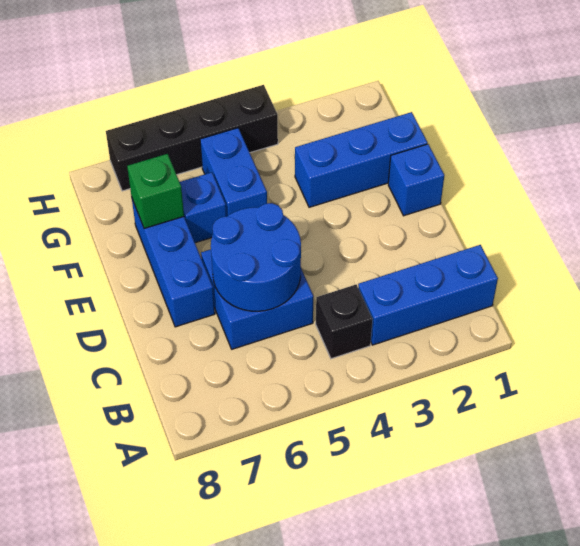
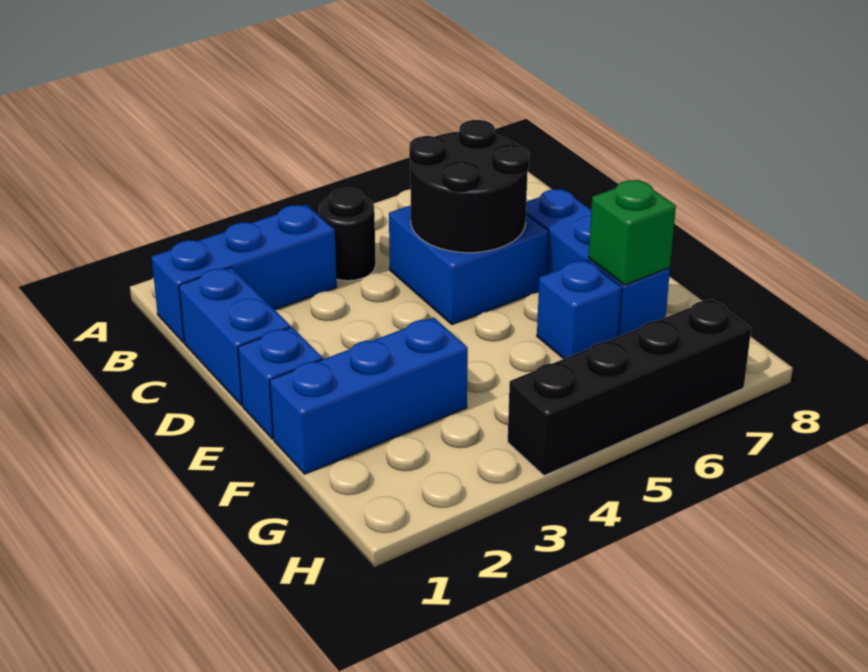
black brick B4 level 1 -> black round brick B4 level 1
blue round brick C5:D6 level 2 -> black round brick C5:D6 level 2
blue brick F5:G5 level 1 -> blue brick C1:D1 level 1

